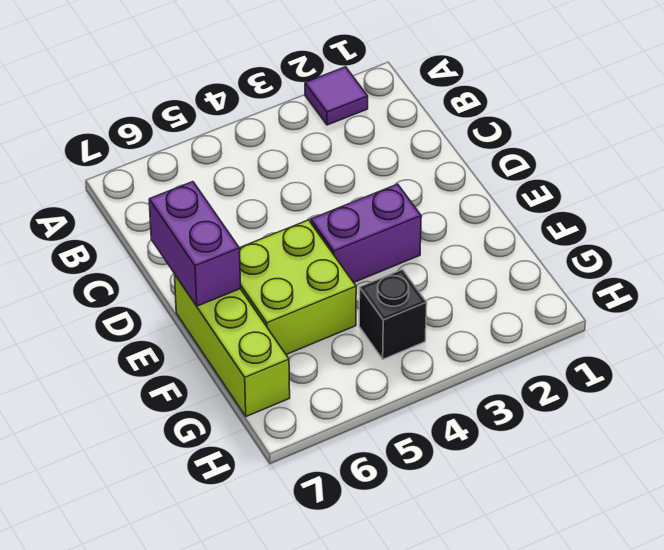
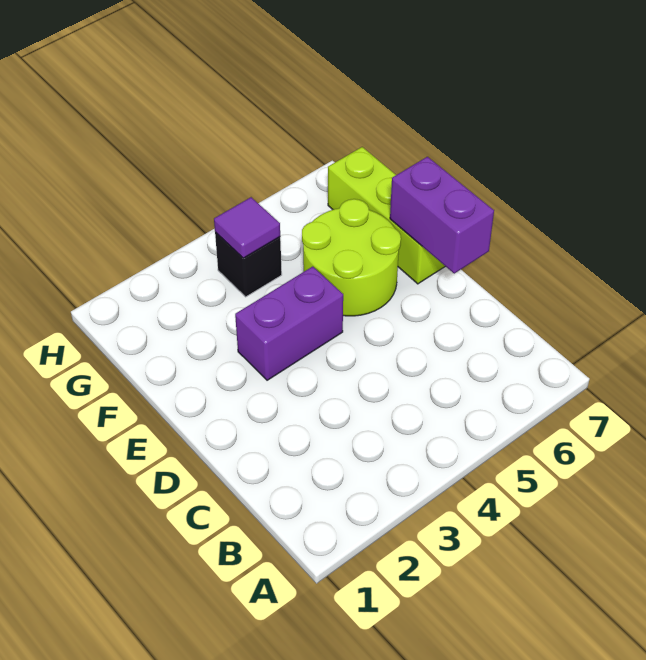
purple tile A2 level 1 -> purple tile G4 level 2
lime brick E5:F6 level 1 -> lime round brick E5:F6 level 1

